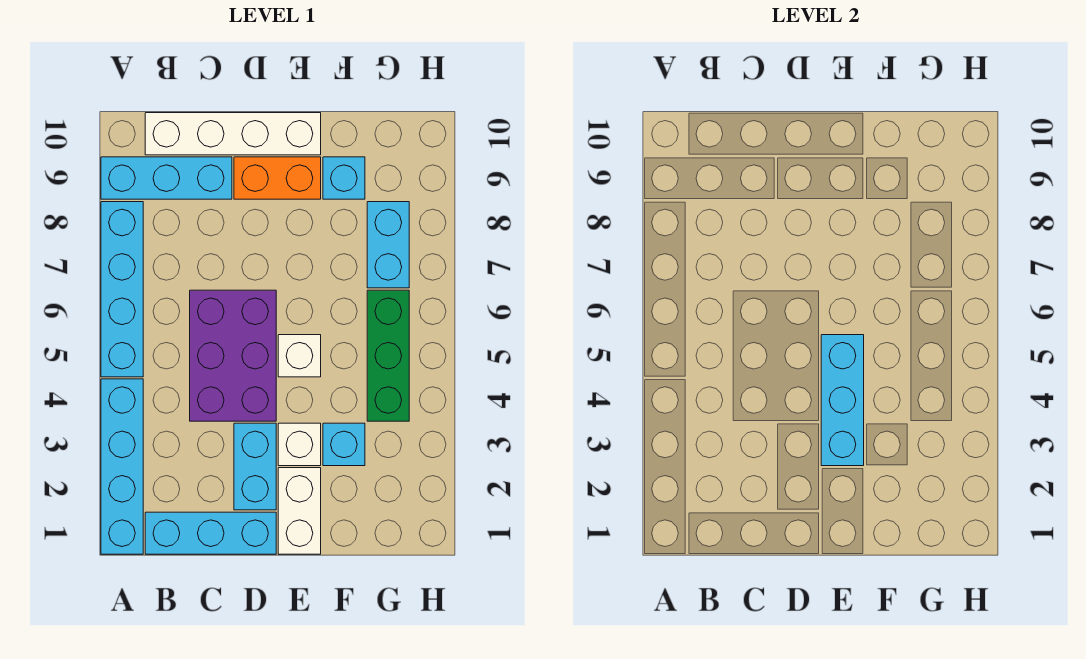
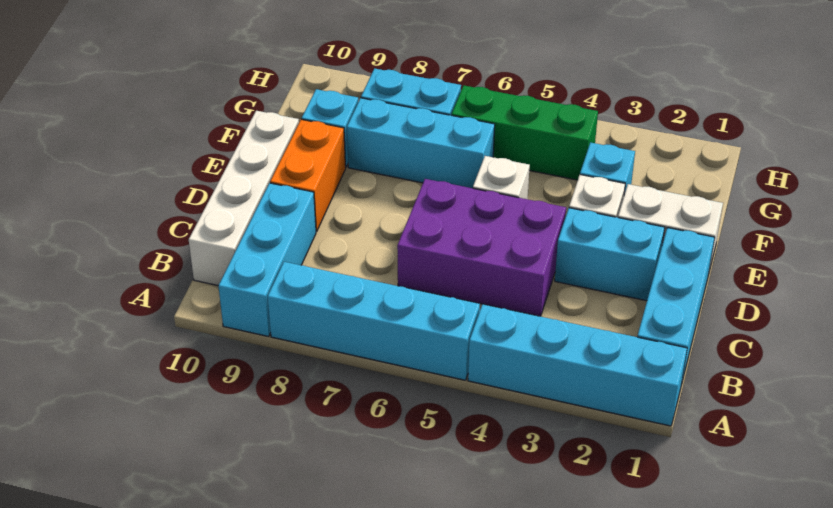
cyan brick E3:E5 level 2 -> cyan brick F6:F8 level 1

